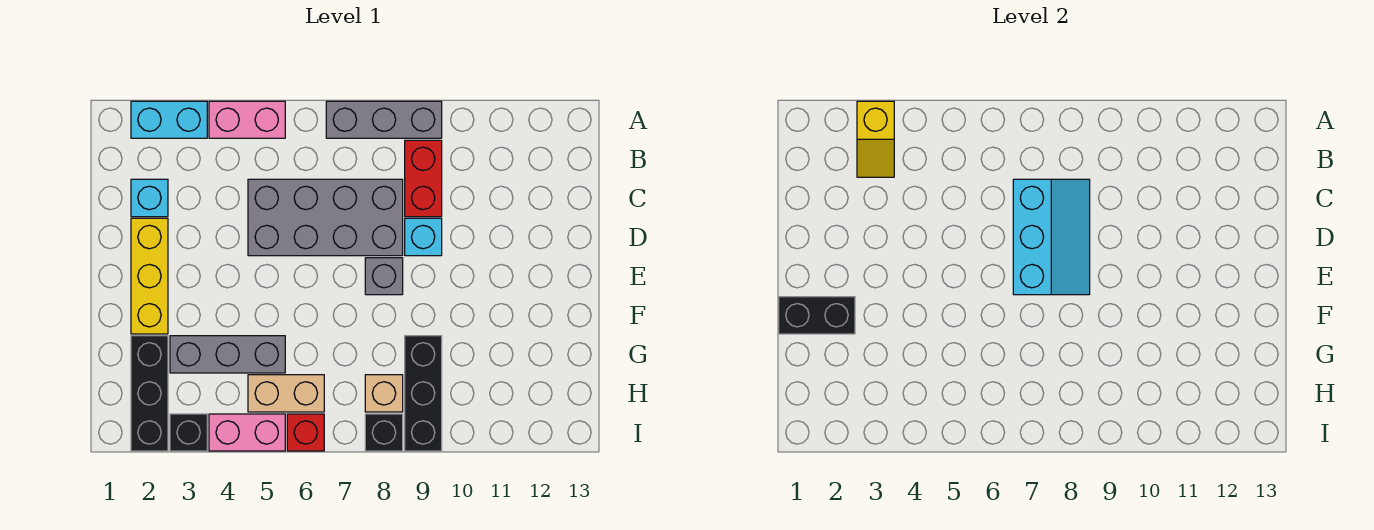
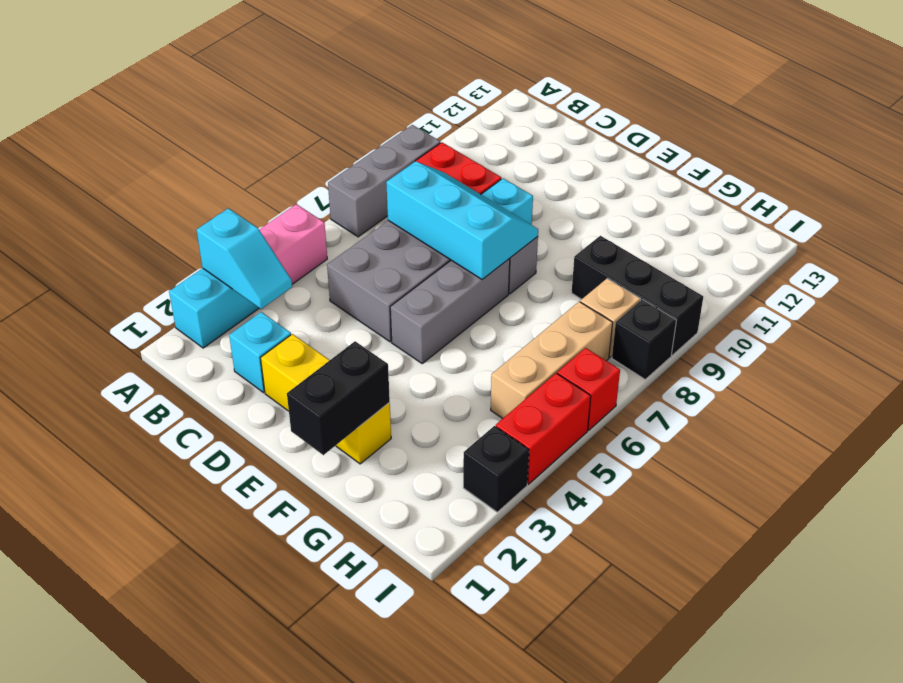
yellow slope A3:B3 level 2 top A -> cyan slope A3:B3 level 2 top A
black brick G2:I2 level 1 -> none
grey brick G3:G5 level 1 -> grey brick E5:E7 level 1
tan brick H5:H6 level 1 -> tan brick H5:H7 level 1
pink brick I4:I5 level 1 -> red brick I4:I5 level 1

